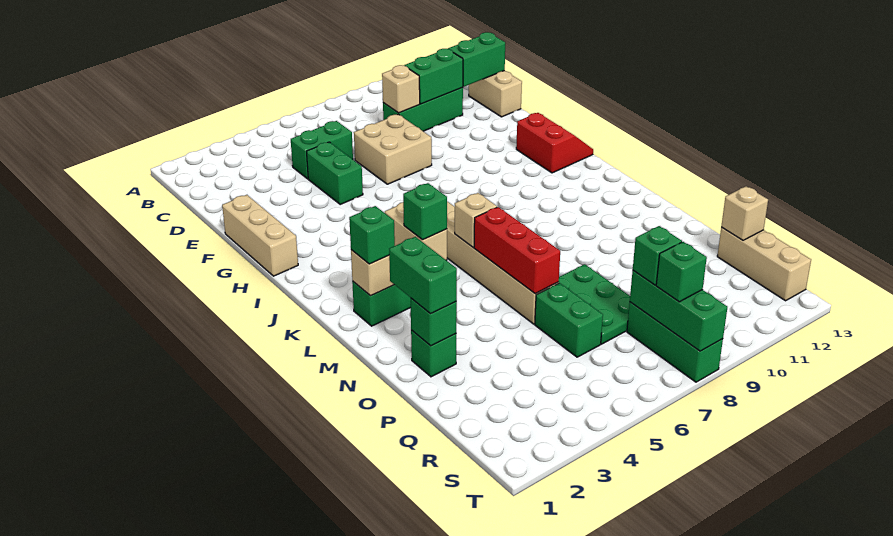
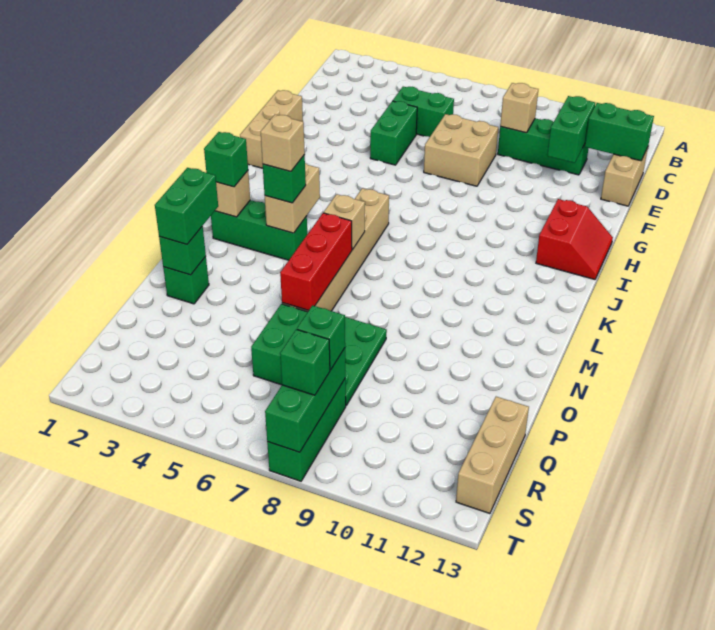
green brick D10:D11 level 2 -> green brick D11:E11 level 2
tan brick Q13 level 2 -> tan brick L4 level 4

